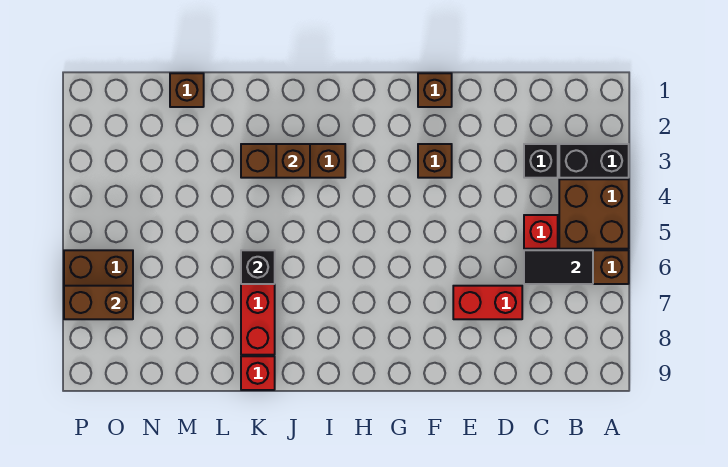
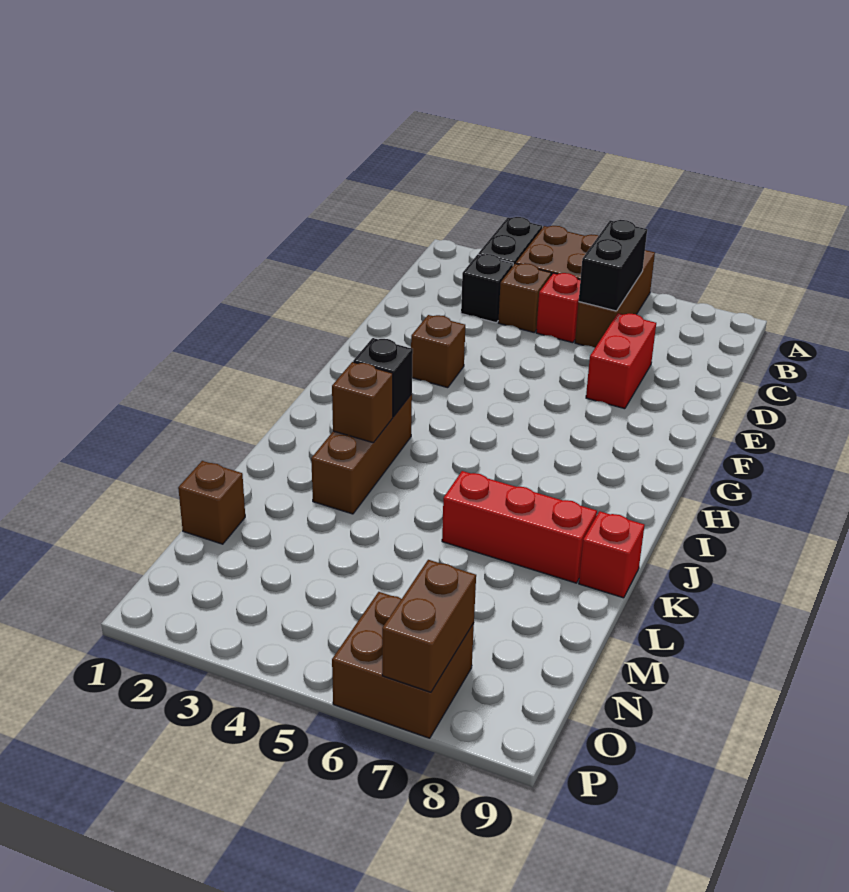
black tile B6:C6 level 2 -> black brick B6:C6 level 2
brown brick F1 level 1 -> brown brick C4 level 1
black brick K6 level 2 -> black brick I3 level 2

